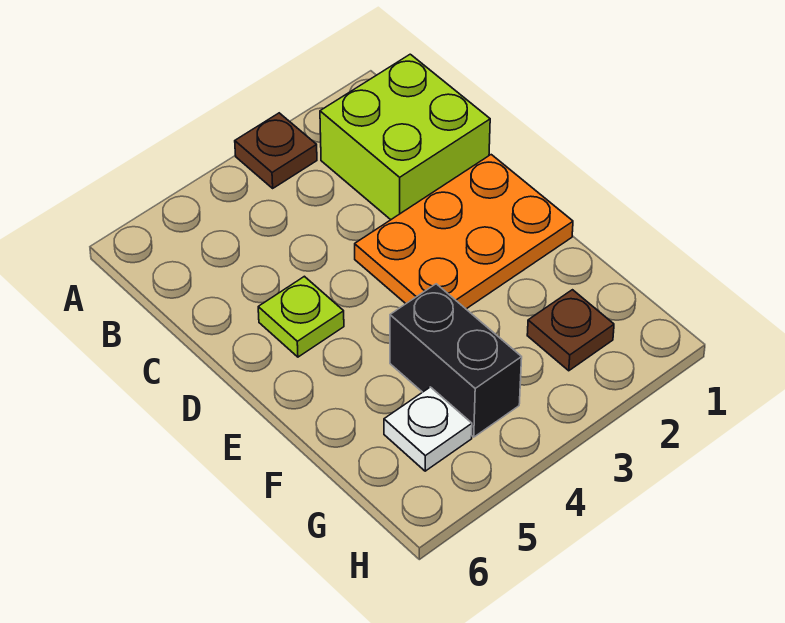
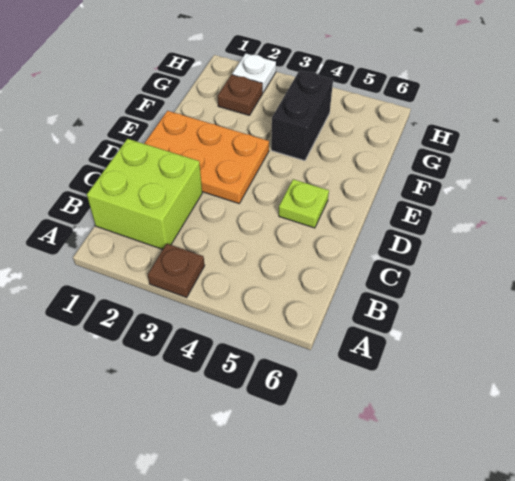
white plate G5 level 1 -> white plate H2 level 1

